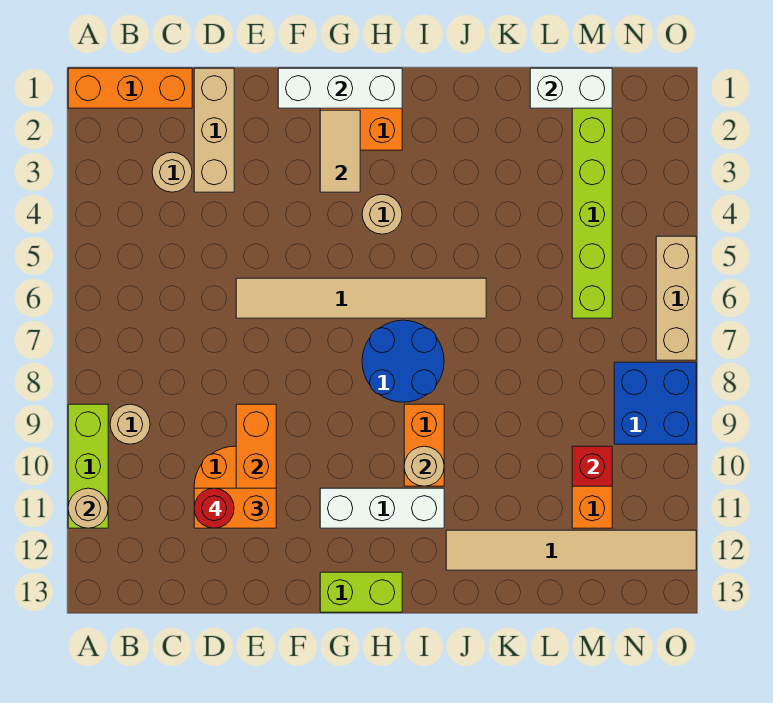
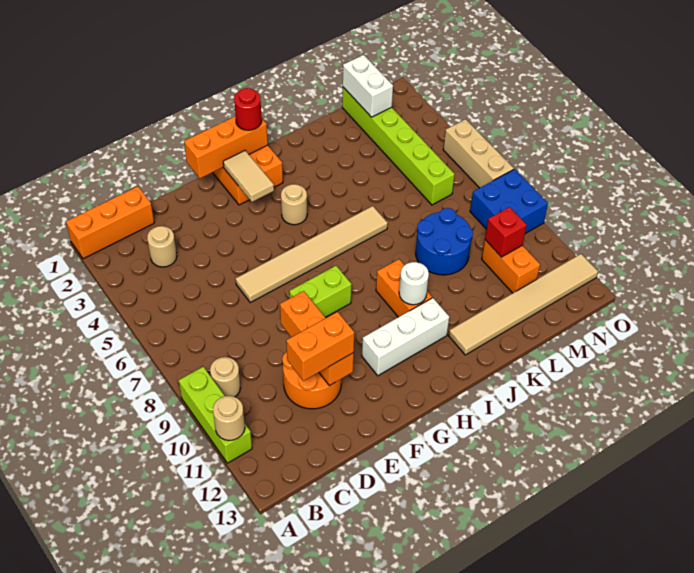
tan brick D1:D3 level 1 -> none
red round brick D11 level 4 -> red round brick H1 level 3
white brick F1:H1 level 2 -> orange brick F1:H1 level 2
lime brick G13:H13 level 1 -> lime brick F8:G8 level 1
blue round brick H7:I8 level 1 -> blue round brick K8:L9 level 1
tan round brick I10 level 2 -> white round brick I10 level 2
white brick L1:M1 level 2 -> white brick M1:M2 level 2

